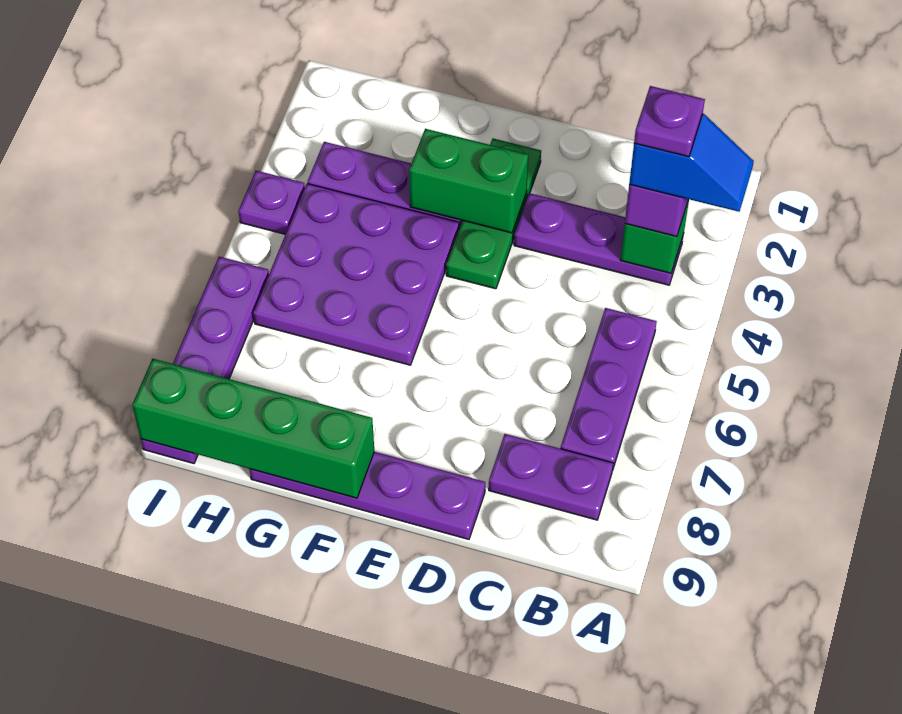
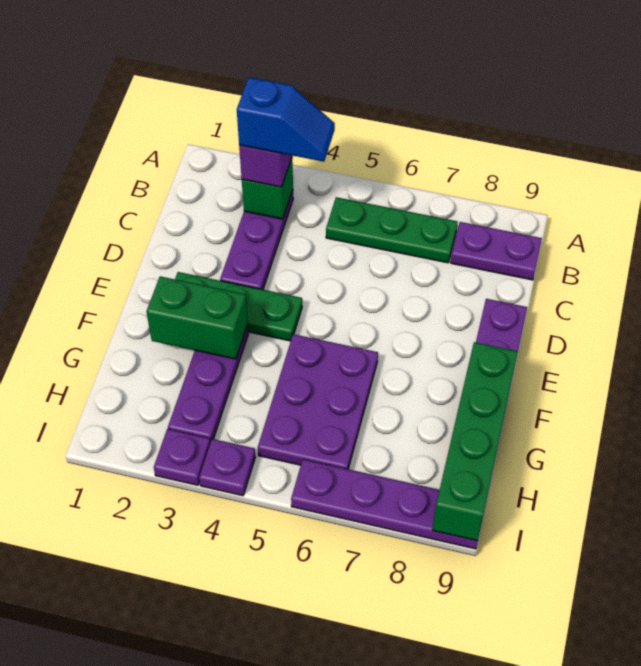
blue slope A3:B3 level 4 top B -> blue slope B3:B4 level 4 top 3
purple plate B3 level 5 -> purple plate I3 level 1
purple plate B5:B7 level 1 -> green plate B5:B7 level 1
purple plate B8:C8 level 1 -> purple plate B8:B9 level 1
green brick E3:F3 level 2 -> green brick F2:F3 level 2
purple plate F4:H6 level 1 -> purple plate F5:H6 level 1

